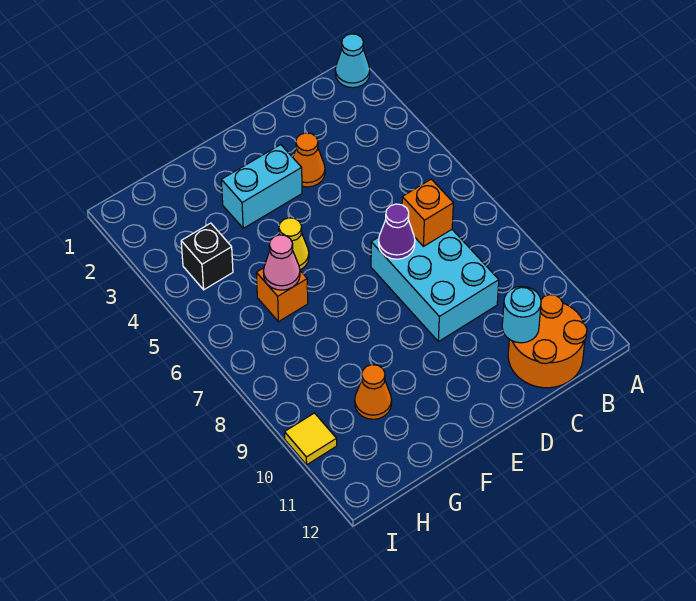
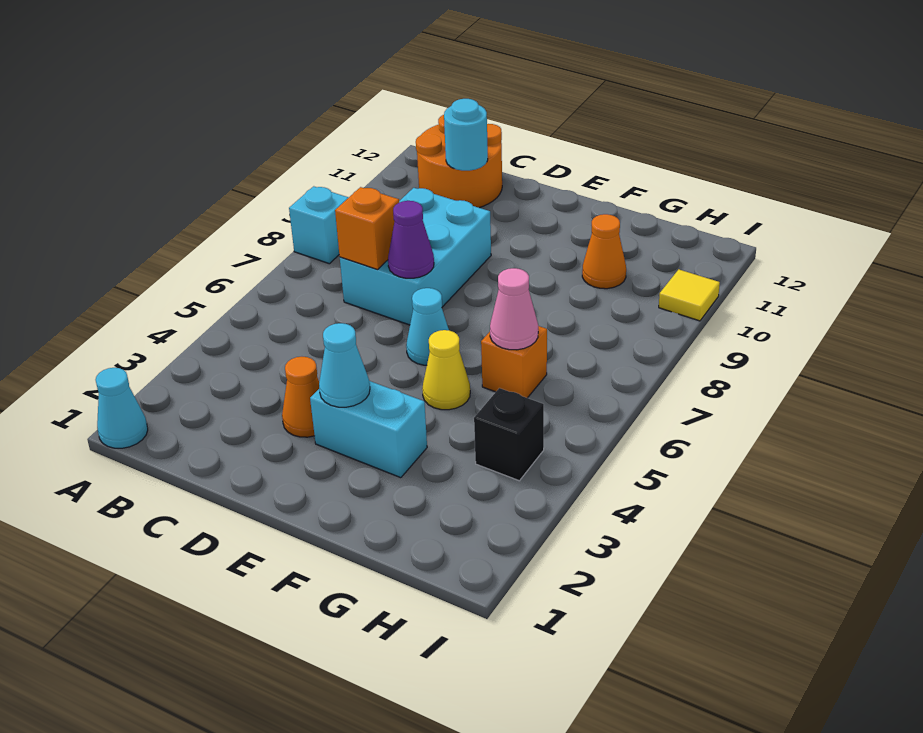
none -> cyan brick A8 level 1
none -> cyan cone E3 level 2
none -> cyan cone E6 level 1

